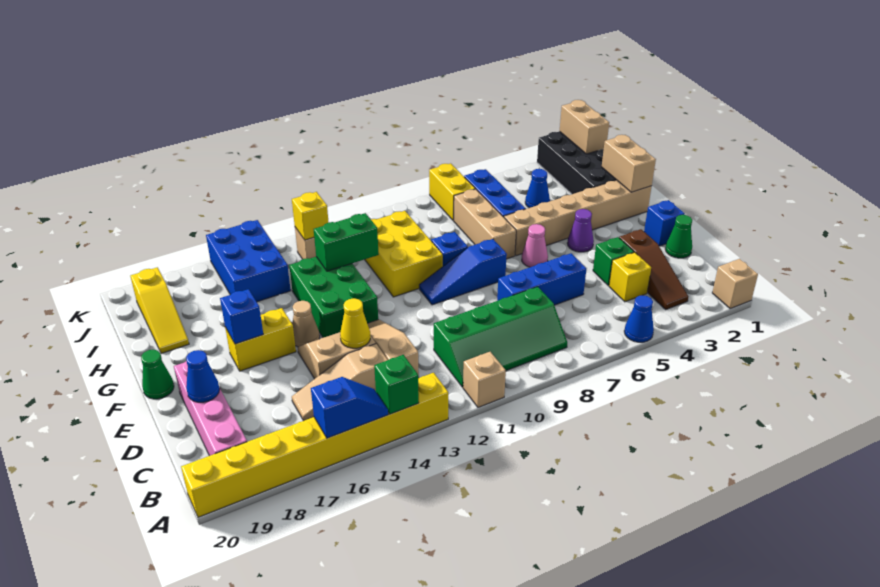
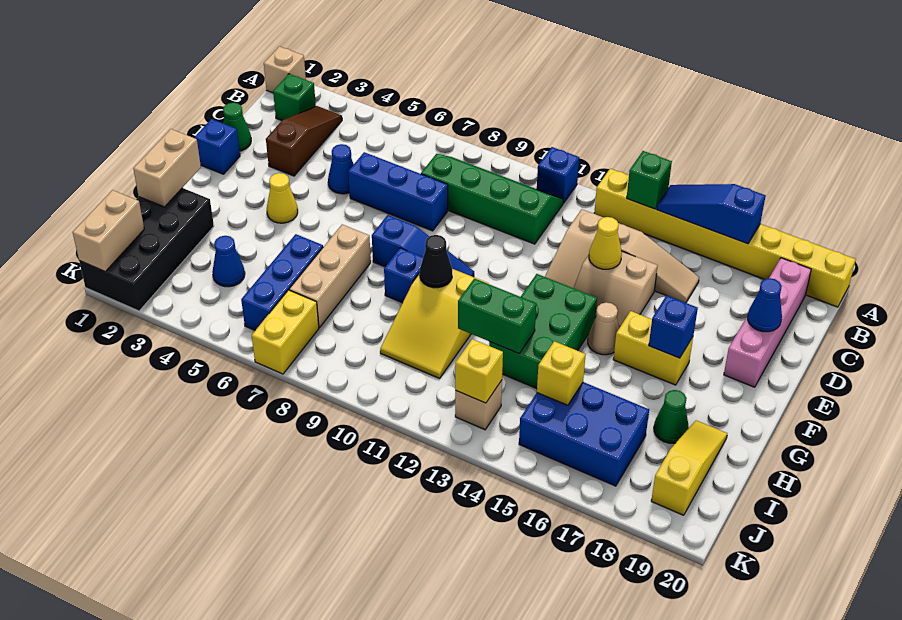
blue cone A5 level 1 -> blue cone D5 level 1
tan brick A11 level 1 -> blue brick A11 level 1
blue slope A15:A16 level 2 top 16 -> blue slope A15:A17 level 2 top 17
yellow brick C4 level 1 -> yellow brick I15 level 2
green brick D4 level 1 -> green brick B2 level 1
purple cone F4 level 1 -> yellow cone F4 level 1
pink cone F6 level 1 -> none
green cone F20 level 1 -> green cone H18 level 1
tan brick G1:G6 level 1 -> none
yellow brick G10:I11 level 1 -> yellow slope G10:I11 level 1 top G
none -> black cone G10 level 2
blue brick I15:K16 level 1 -> blue brick I15:J17 level 1

